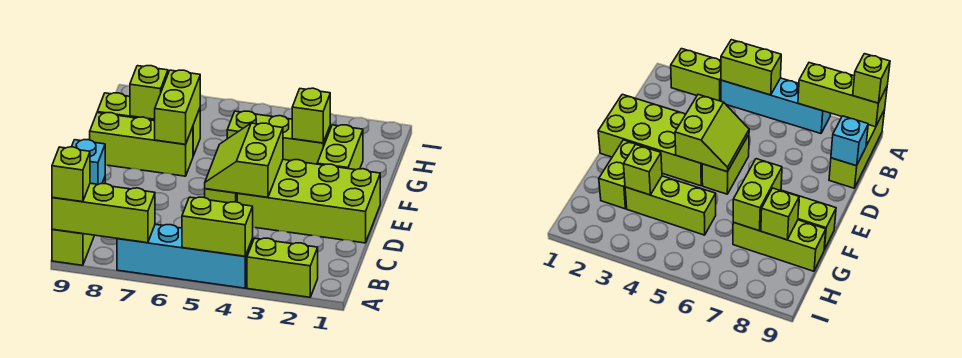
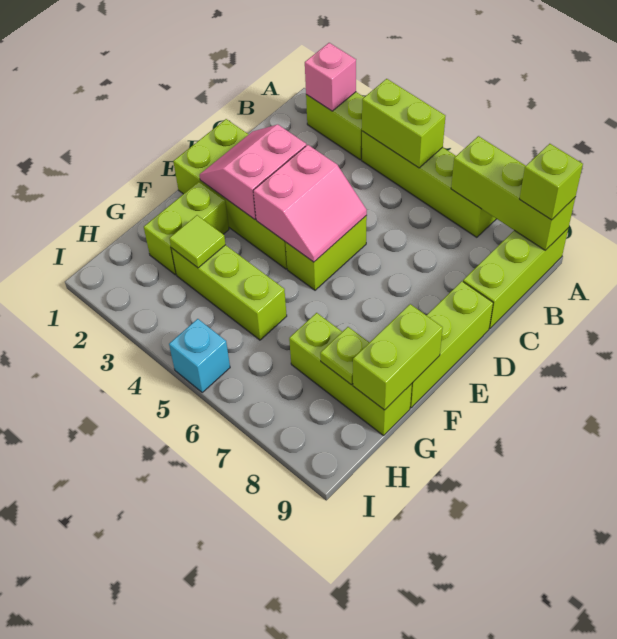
none -> pink brick A2 level 2
cyan brick A4:A7 level 1 -> lime brick A4:A7 level 1
cyan brick C9 level 2 -> cyan brick I5 level 1
none -> pink slope D2:E3 level 2 top 3
lime slope D4:E5 level 2 top 4 -> pink slope D4:E5 level 2 top 4
lime brick F7:F9 level 1 -> lime brick D9:F9 level 1
lime brick F7:G7 level 2 -> lime brick F9:G9 level 2
lime brick G3 level 2 -> lime tile G3 level 2
lime brick G8 level 2 -> lime plate G8 level 2

